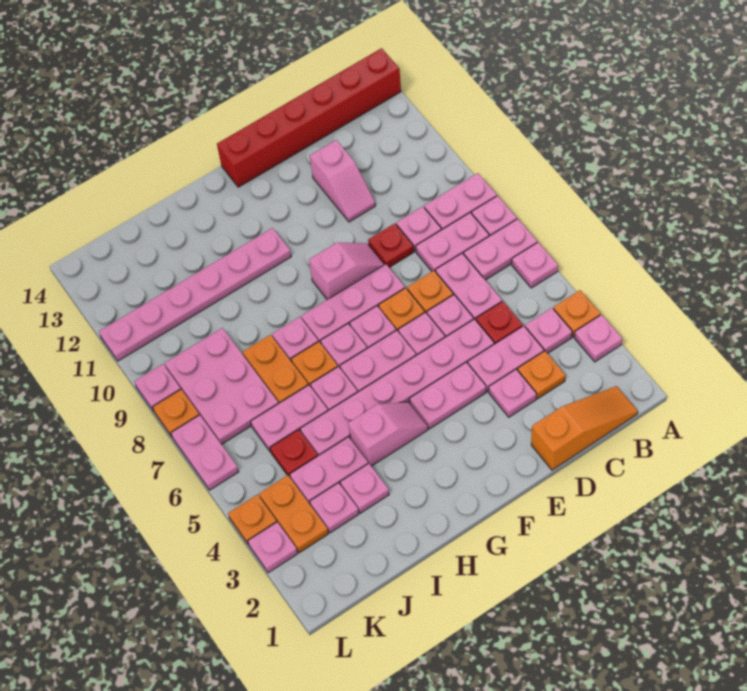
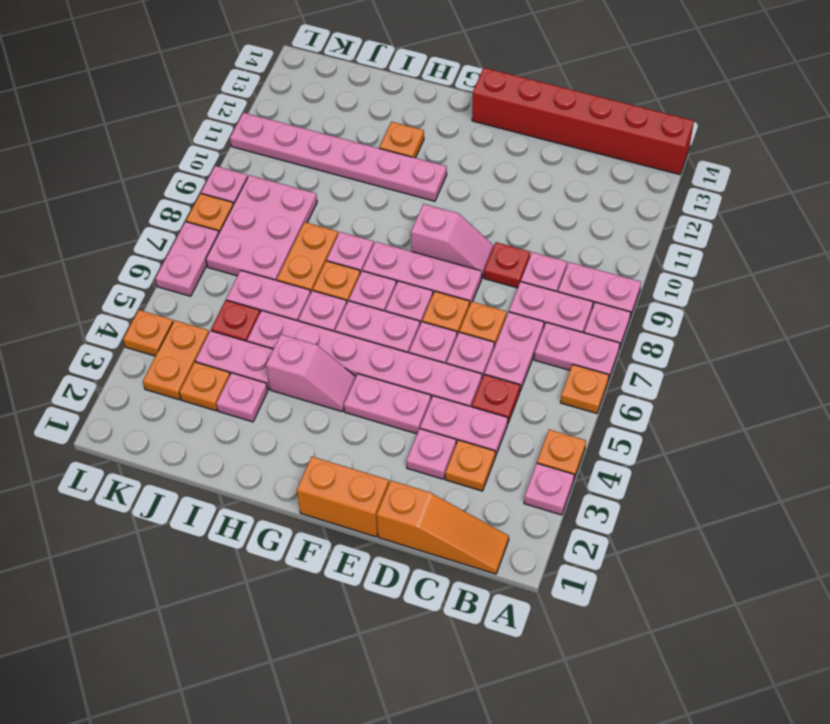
pink plate A6 level 1 -> orange plate A6 level 1
pink plate B4 level 1 -> none
pink slope D11:D12 level 1 top 12 -> none
none -> orange brick E1:F1 level 1
none -> orange plate H12 level 1
pink plate J3 level 1 -> orange plate J3 level 1
pink plate L3 level 1 -> none

